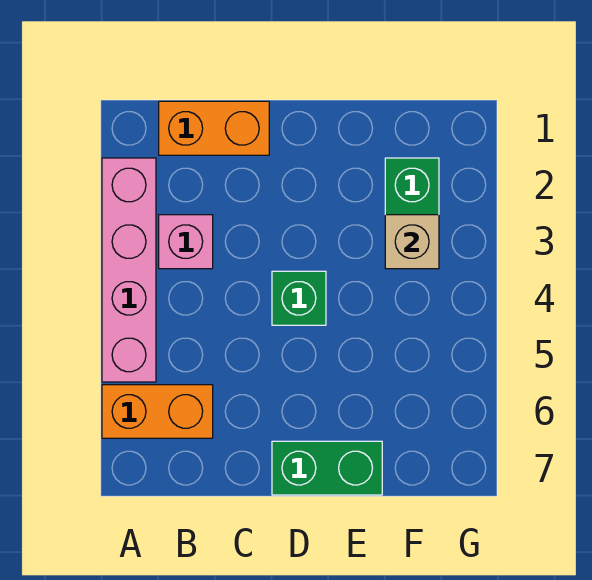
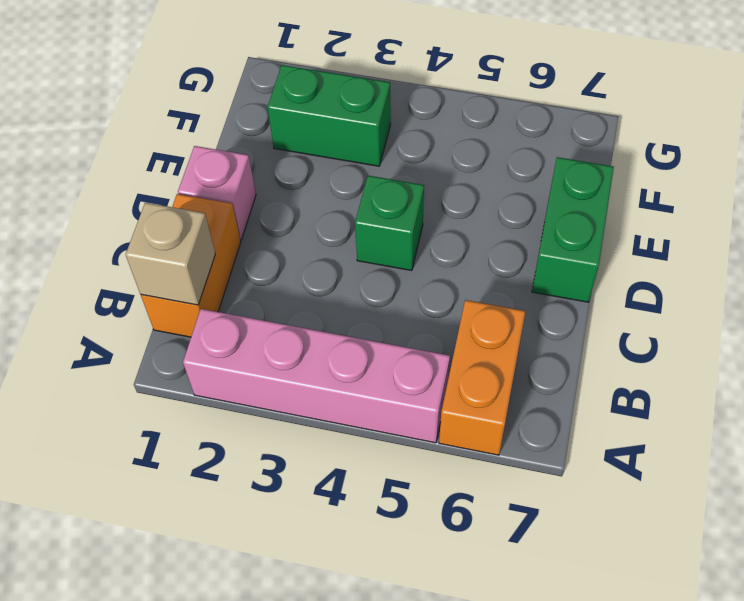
pink brick B3 level 1 -> pink brick D1 level 1
tan brick F3 level 2 -> tan brick B1 level 2

